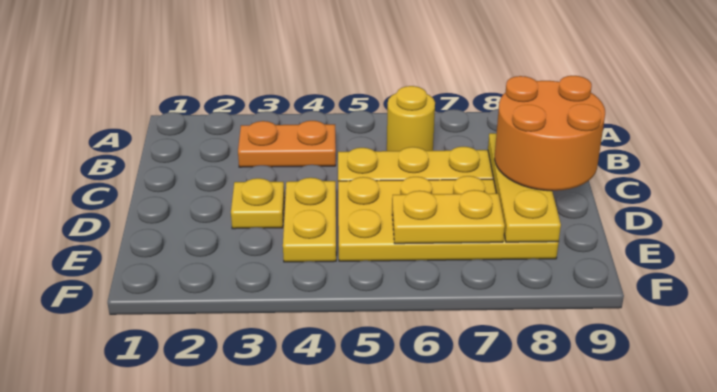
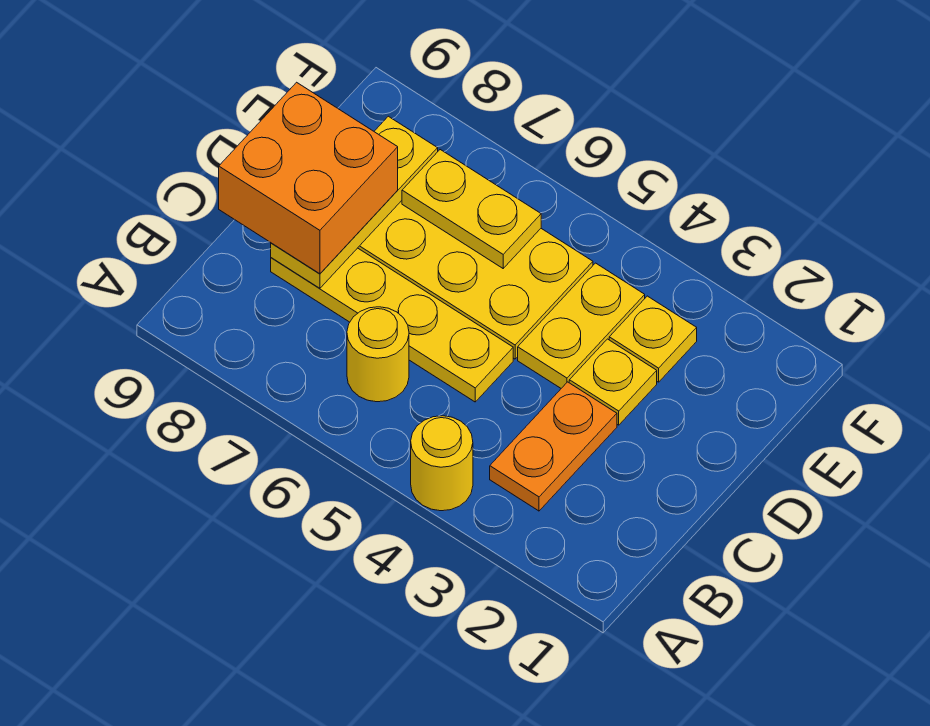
none -> yellow round brick A4 level 1
orange plate B3:B4 level 1 -> orange plate B3:C3 level 1
orange round brick C8:D9 level 3 -> orange brick C8:D9 level 3
none -> yellow plate E3 level 1

